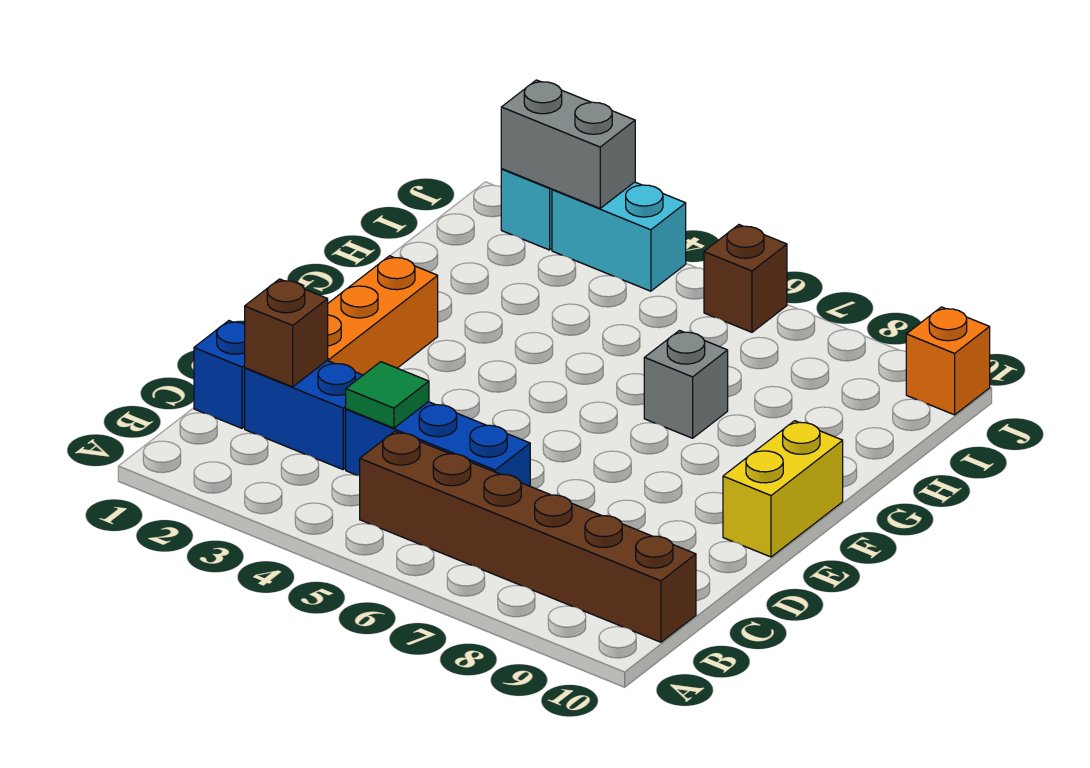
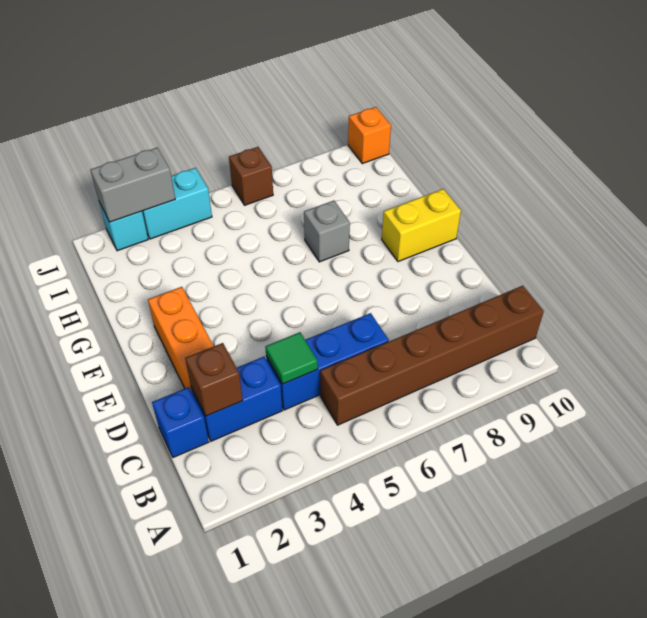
yellow brick E10:F10 level 1 -> yellow brick F9:F10 level 1

